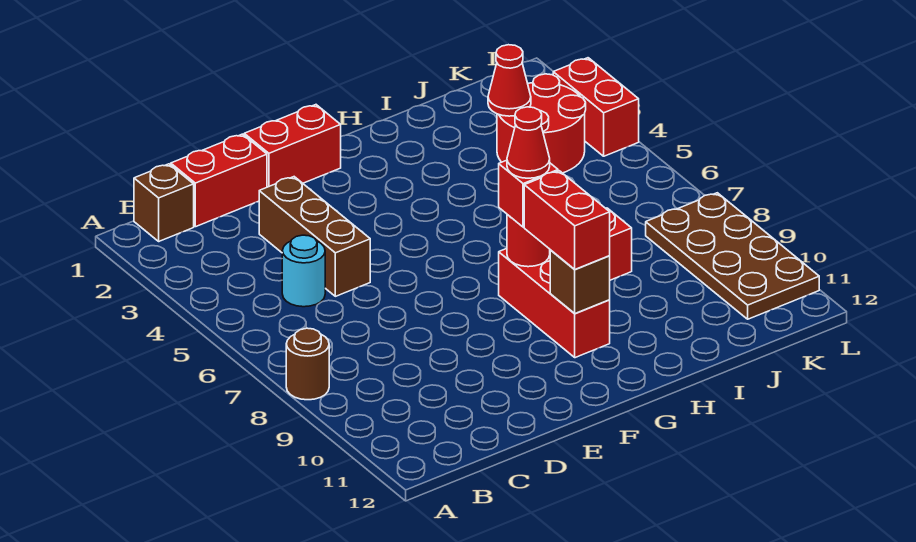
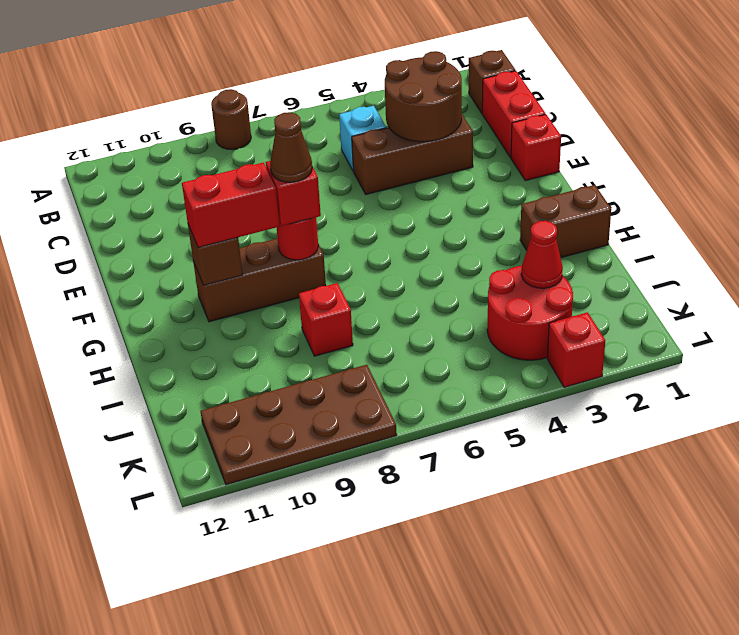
none -> brown round brick C3:D4 level 2
cyan round brick C5 level 1 -> cyan brick C5 level 1
red brick E1:F1 level 1 -> red brick E1 level 1
red brick G8:G10 level 1 -> brown brick G8:G10 level 1
red cone G8 level 4 -> brown cone G8 level 4
none -> brown brick H1:H2 level 1
red brick L3:L4 level 1 -> red brick L3 level 1

